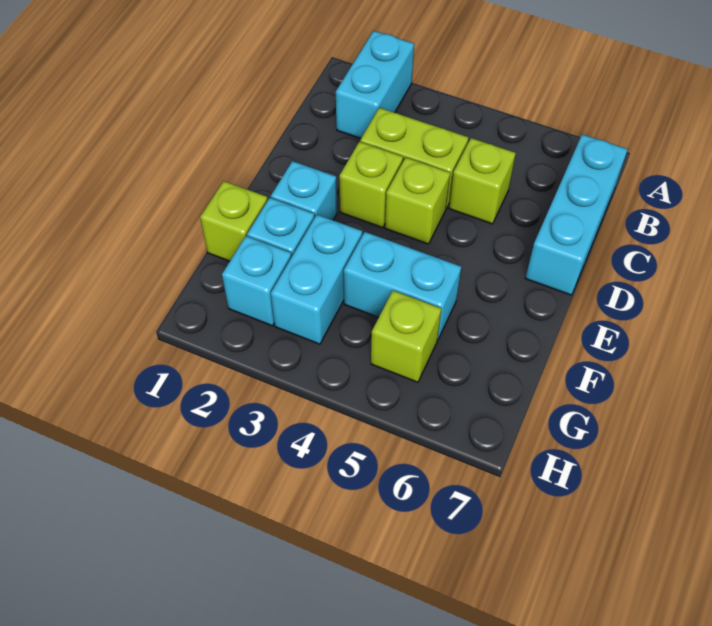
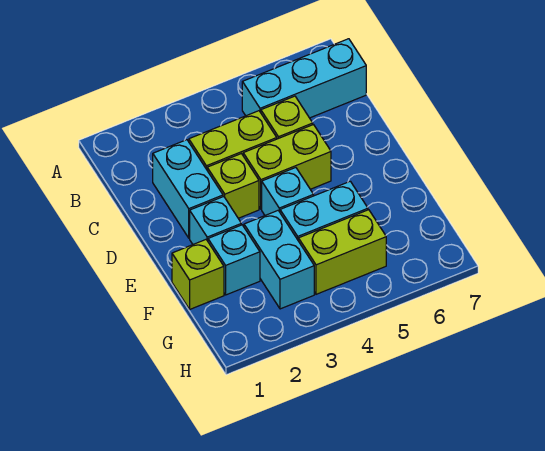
cyan brick A2:B2 level 1 -> cyan brick C2:D2 level 1
cyan brick B7:D7 level 1 -> cyan brick B5:B7 level 1
lime brick D4 level 1 -> lime brick D4:D5 level 1
cyan brick G2 level 1 -> cyan brick E4 level 1
lime brick G5 level 1 -> lime brick G4:G5 level 1

